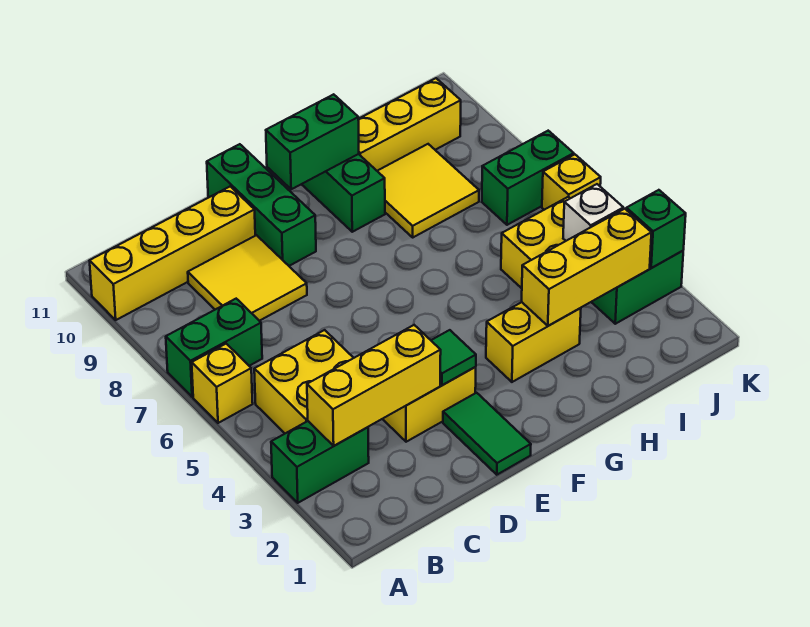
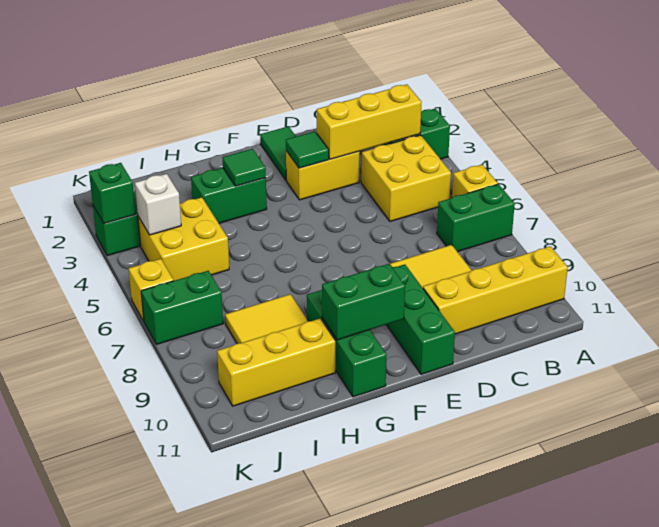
yellow brick G3:H3 level 1 -> green brick G3:H3 level 1
none -> green tile G3 level 2
yellow brick H3:J3 level 2 -> none

